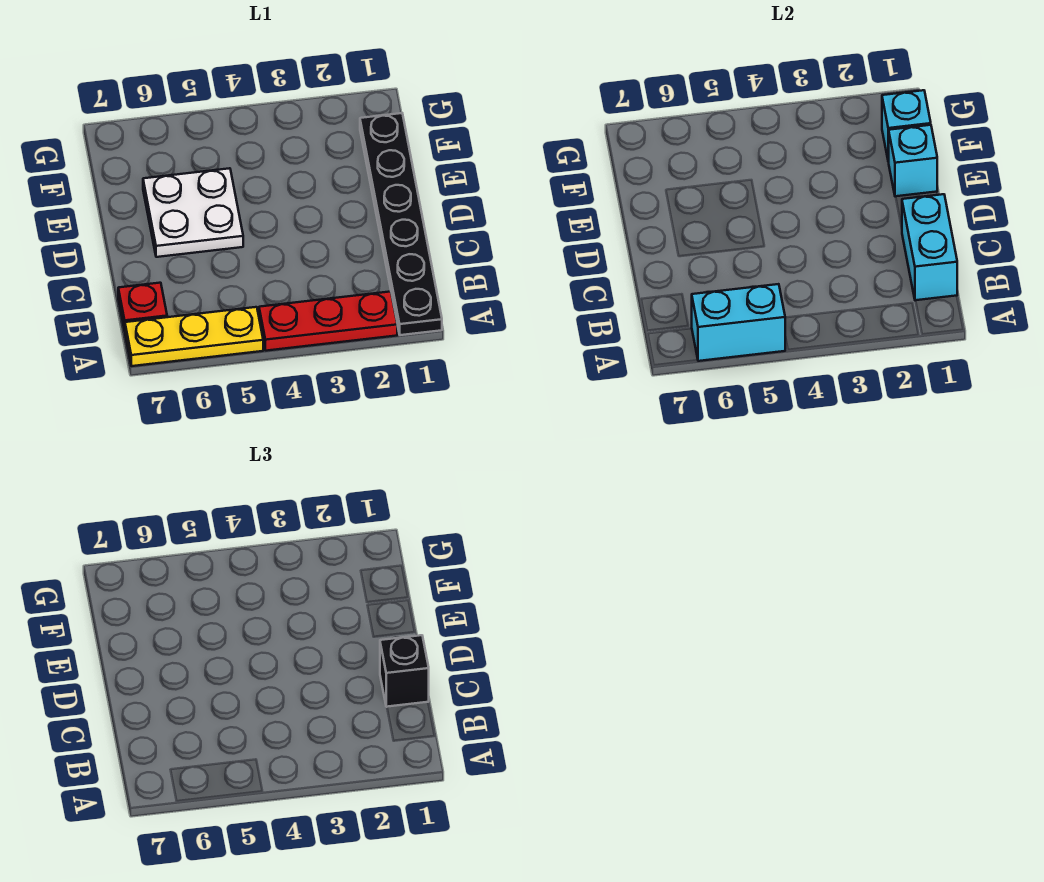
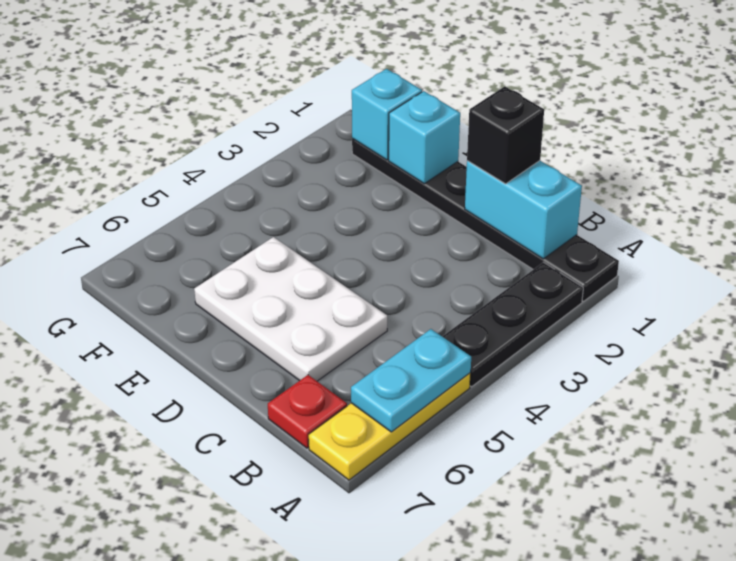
red plate A2:A4 level 1 -> black plate A2:A4 level 1
cyan brick A5:A6 level 2 -> cyan plate A5:A6 level 2
white plate D5:E6 level 1 -> white plate C5:E6 level 1

